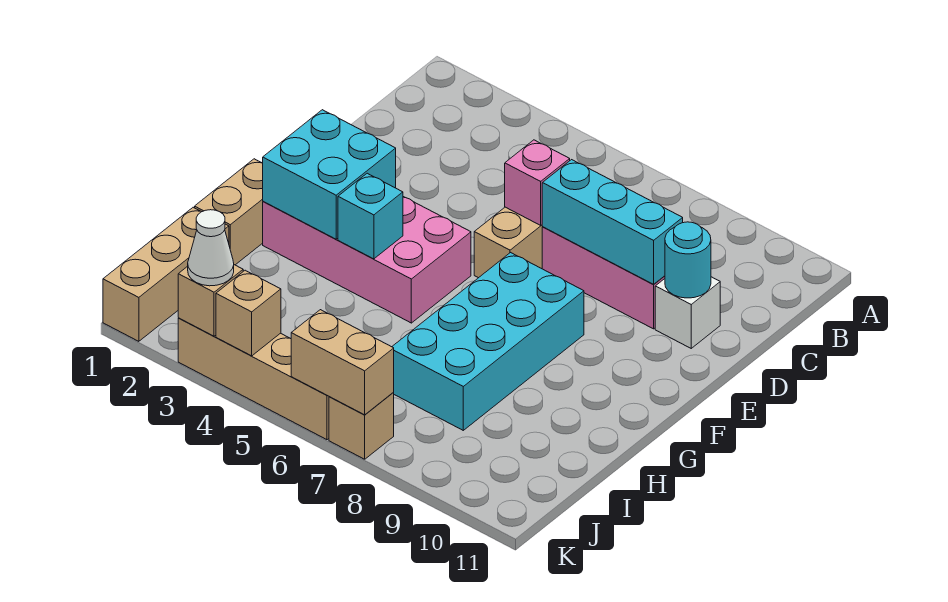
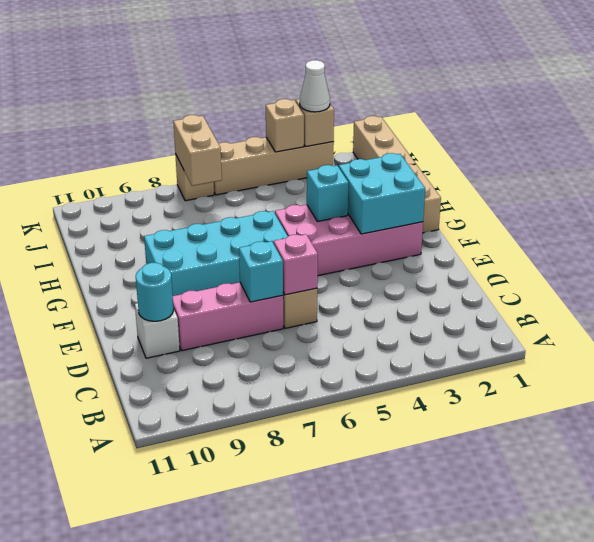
cyan brick D7:D9 level 2 -> cyan brick D7 level 2
cyan brick F7:I8 level 1 -> cyan brick F6:G9 level 1
tan brick K6:K7 level 2 -> tan brick J7:K7 level 2

